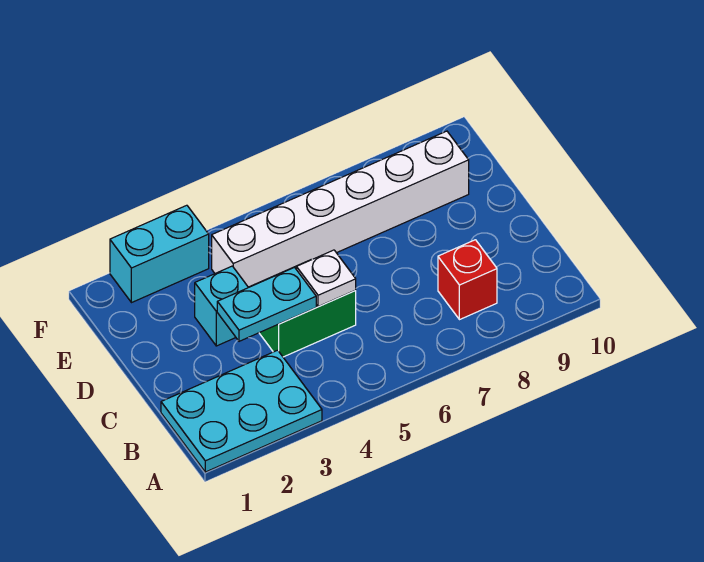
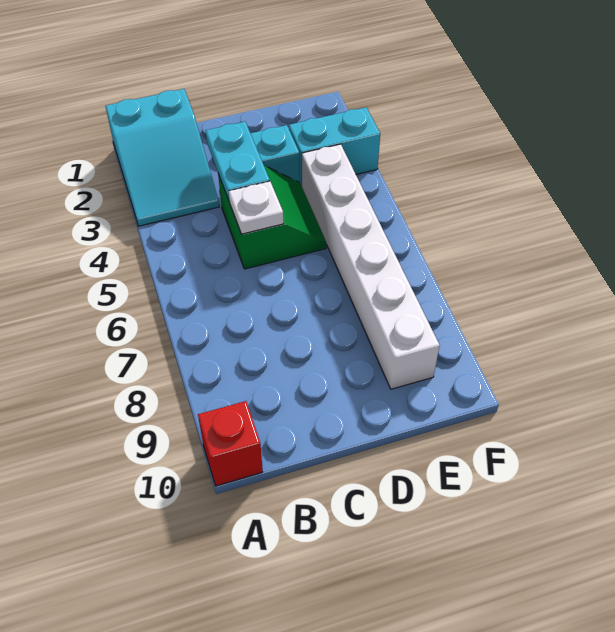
cyan plate A1:B3 level 1 -> cyan slope A1:B3 level 1 top 1
red brick B8 level 1 -> red brick A10 level 1
cyan brick F2:F3 level 1 -> cyan brick E3:F3 level 1

